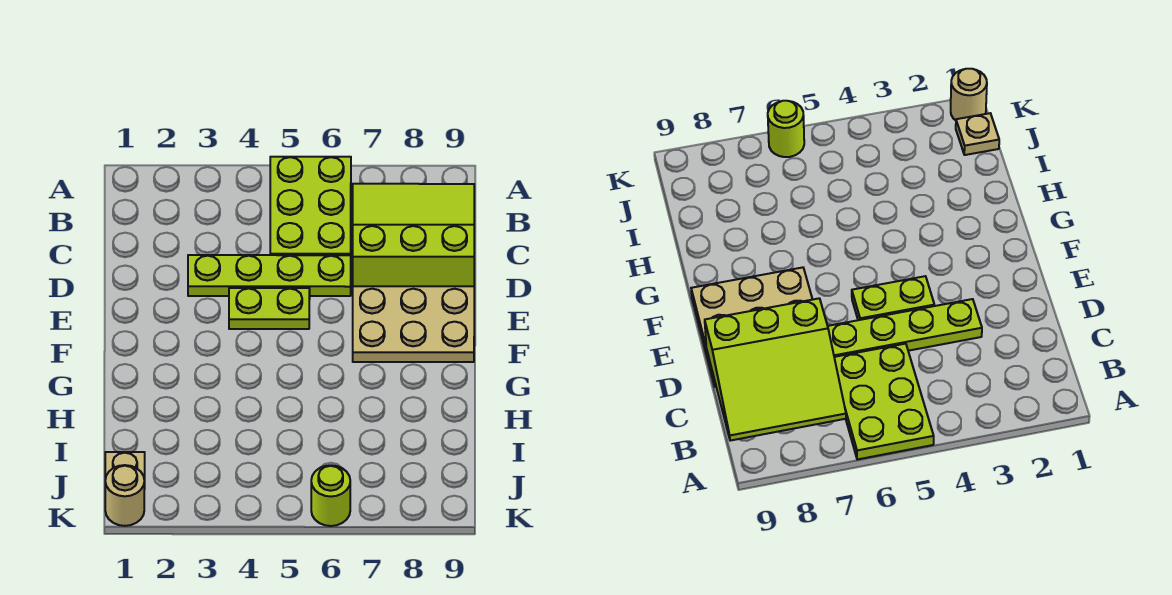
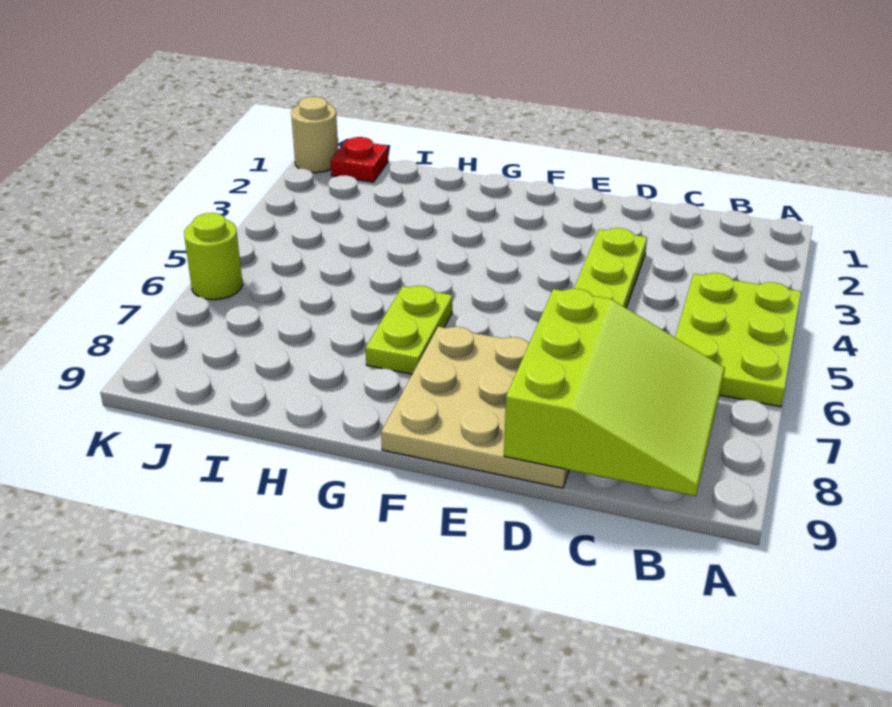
lime plate A5:C6 level 1 -> lime plate A4:B6 level 1
lime plate E4:E5 level 1 -> lime plate G6:G7 level 1
tan plate J1 level 1 -> red plate J1 level 1

